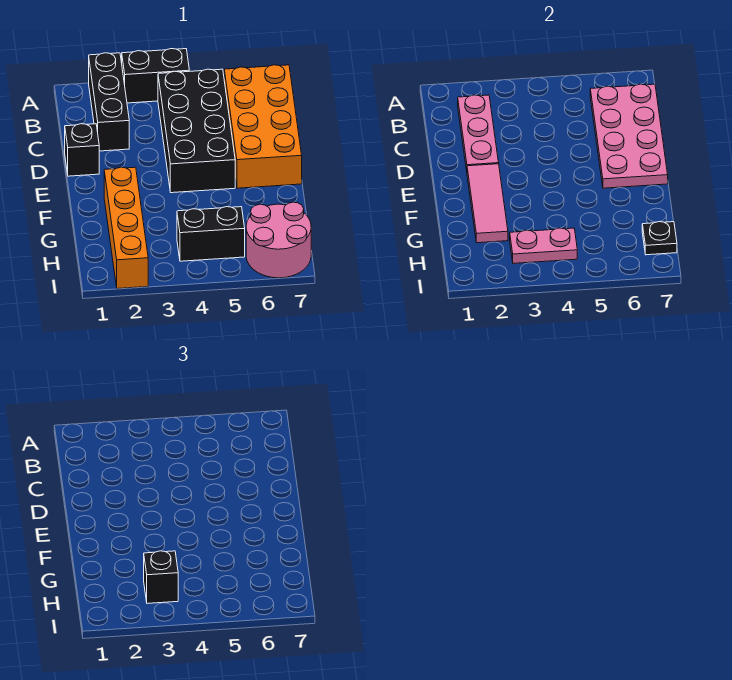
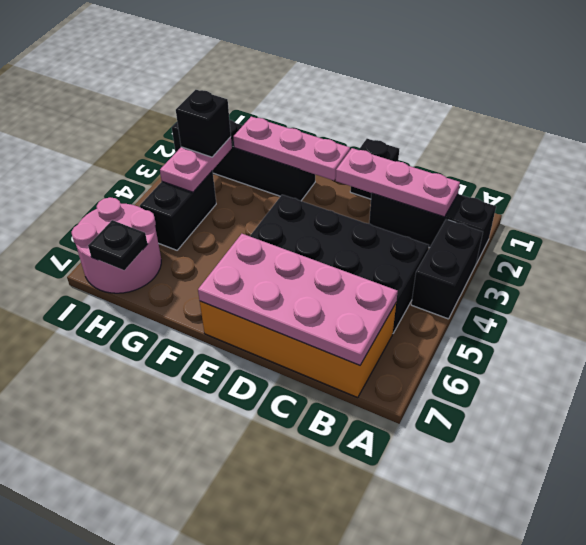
pink tile E2:G2 level 2 -> pink plate E2:G2 level 2
orange brick F2:I2 level 1 -> black brick F2:I2 level 1

